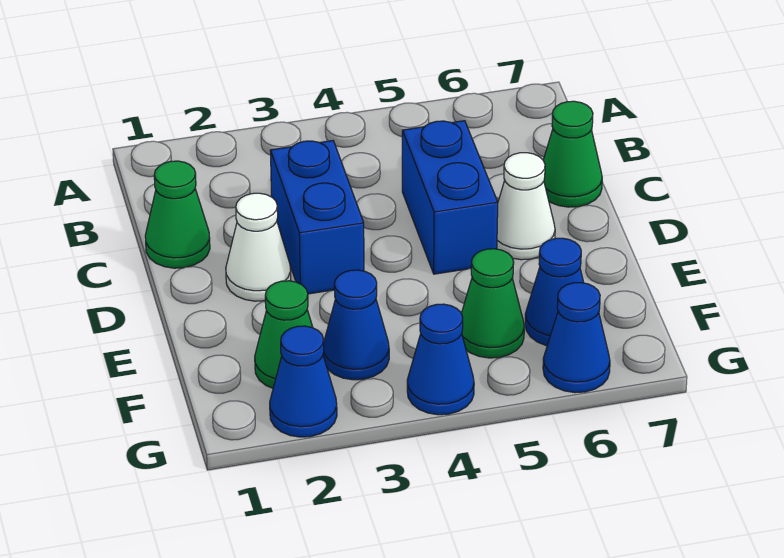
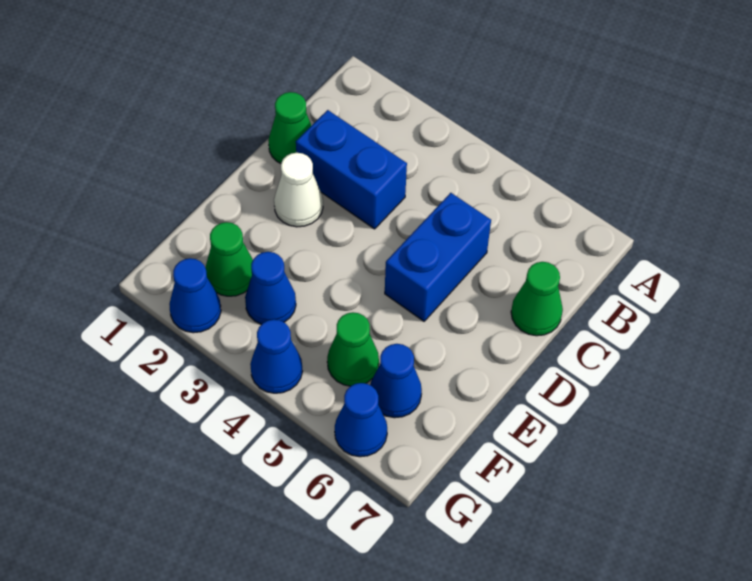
blue brick C3:D3 level 1 -> blue brick C2:C3 level 1
white cone D6 level 1 -> none

